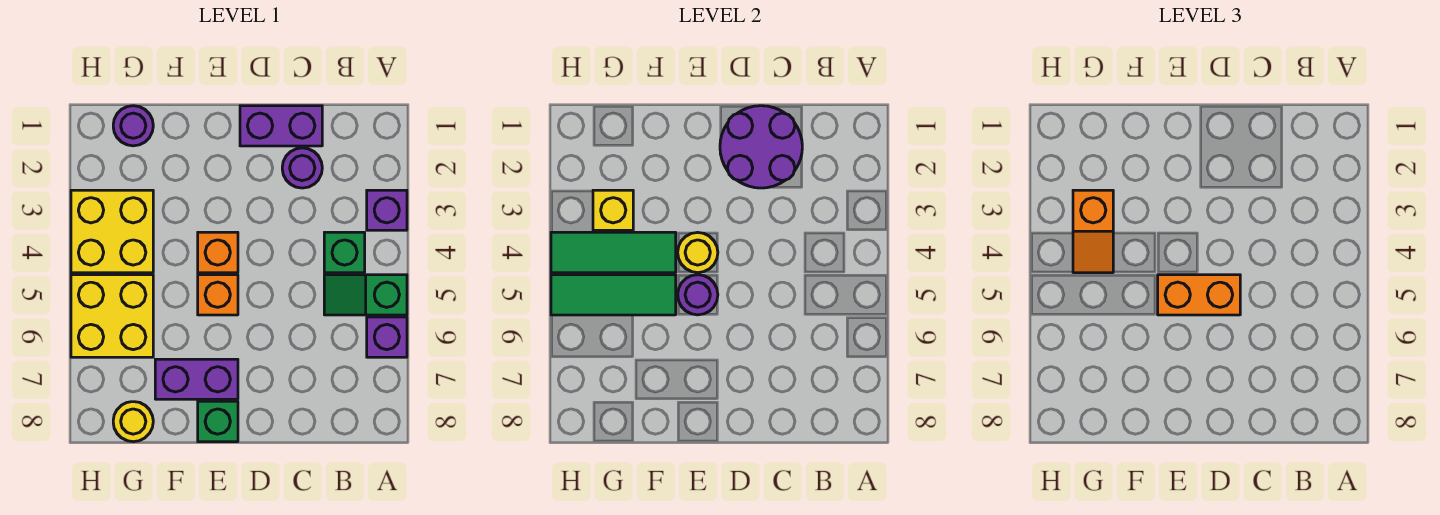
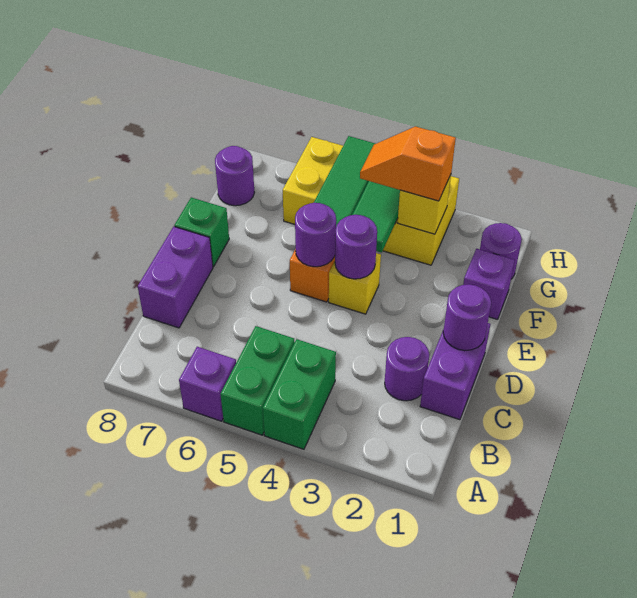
purple brick A3 level 1 -> purple brick F1 level 1
green slope A5:B5 level 1 top A -> green brick A5:B5 level 1
green brick B4 level 1 -> green brick A4:B4 level 1
purple round brick C1:D2 level 2 -> purple round brick D1 level 2
orange brick D5:E5 level 3 -> none
orange brick E4 level 1 -> yellow brick E4 level 1
yellow round brick E4 level 2 -> purple round brick E4 level 2
purple brick E7:F7 level 1 -> purple brick C8:D8 level 1
yellow round brick G8 level 1 -> purple round brick G8 level 1

